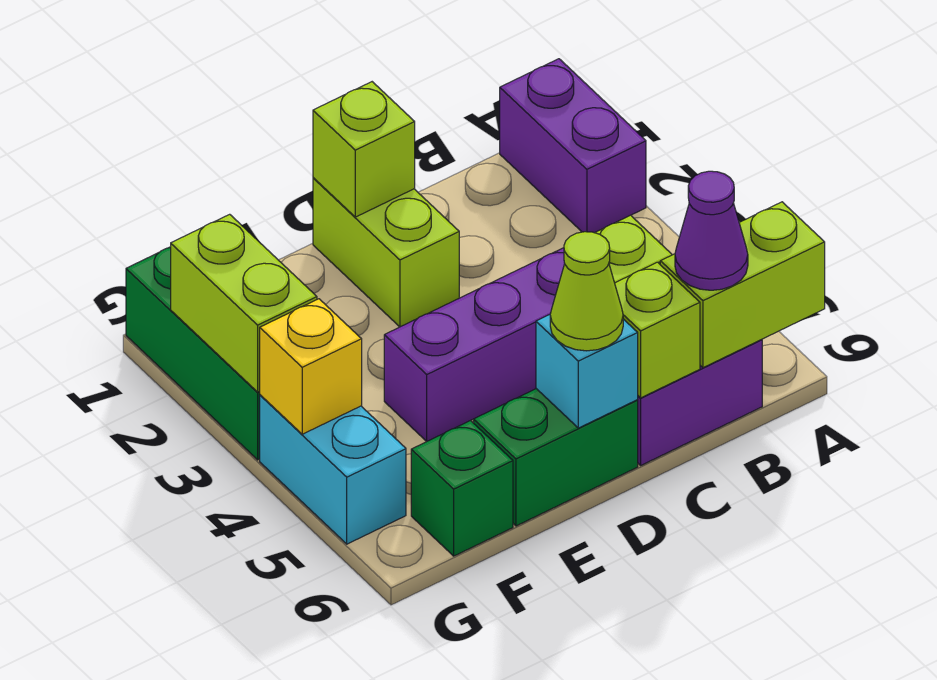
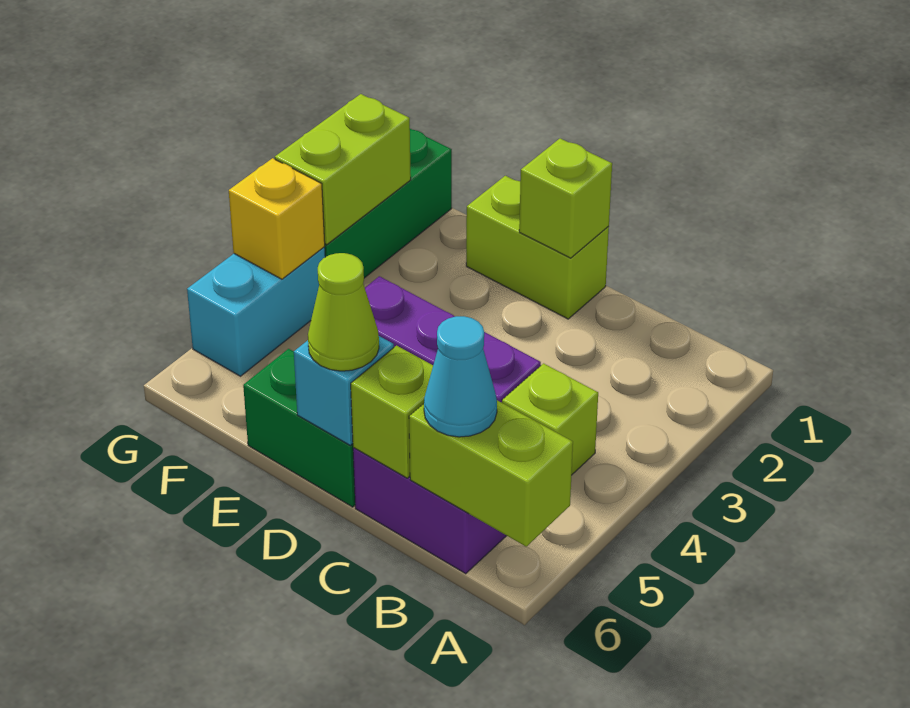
purple brick A1:A2 level 1 -> none
purple cone B6 level 3 -> cyan cone B6 level 3
lime brick D1:D2 level 1 -> lime brick D1:E1 level 1
green brick F6 level 1 -> none

